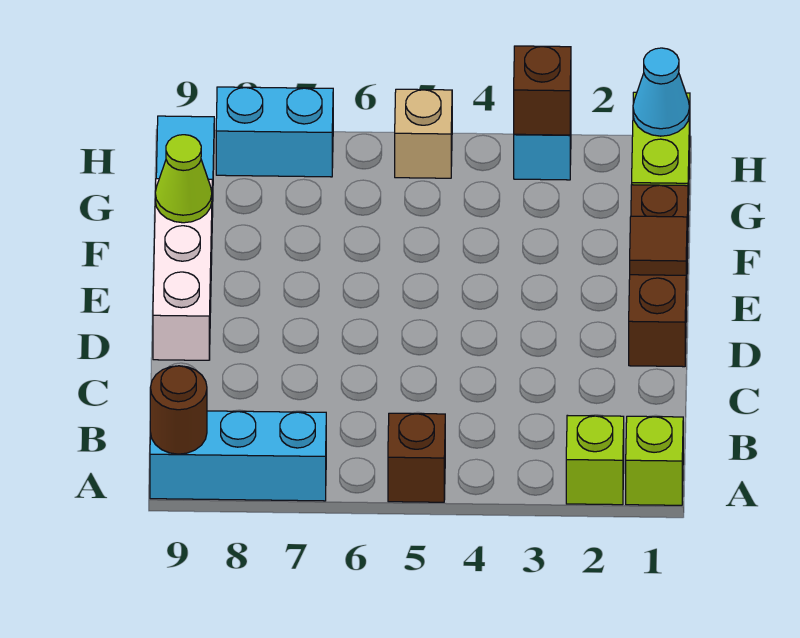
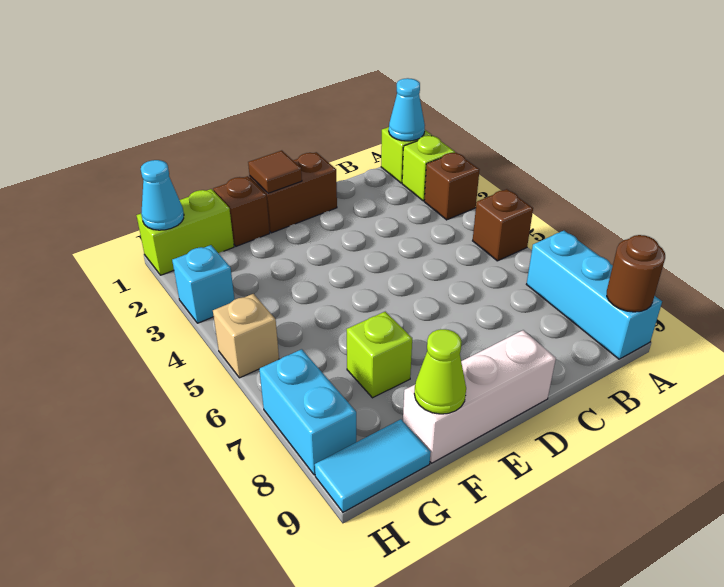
none -> cyan cone A1 level 2
none -> lime brick F7 level 1
brown brick H3 level 2 -> brown brick A3 level 1

